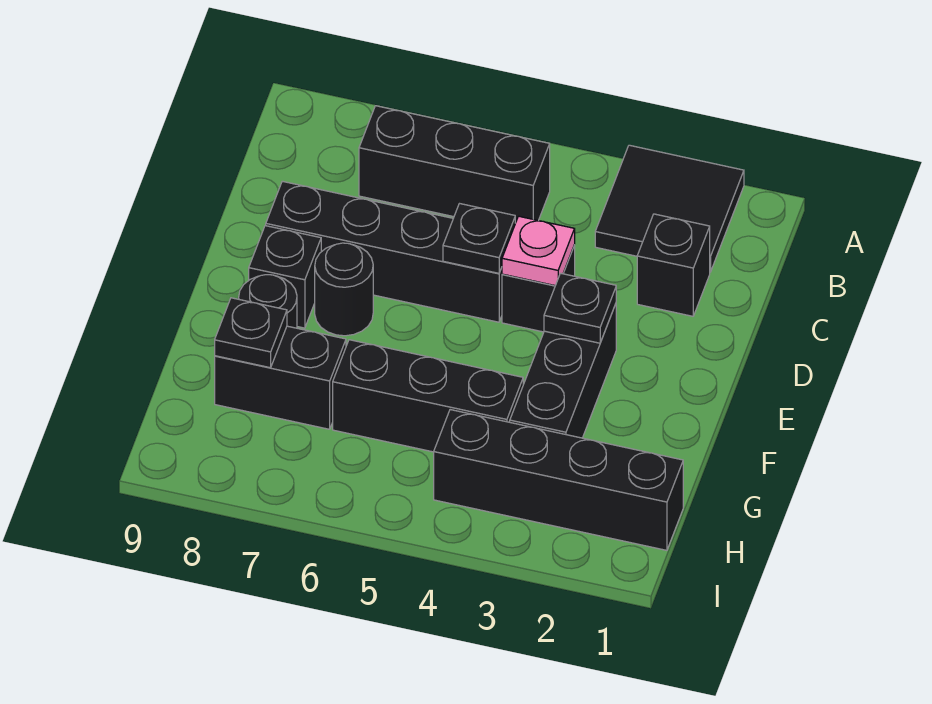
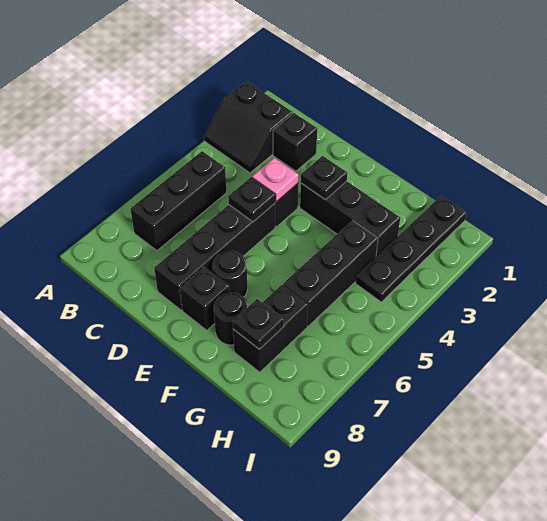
black tile A2:B3 level 1 -> black slope A2:B3 level 1 top 2
black brick H1:H4 level 1 -> black plate H1:H4 level 1

